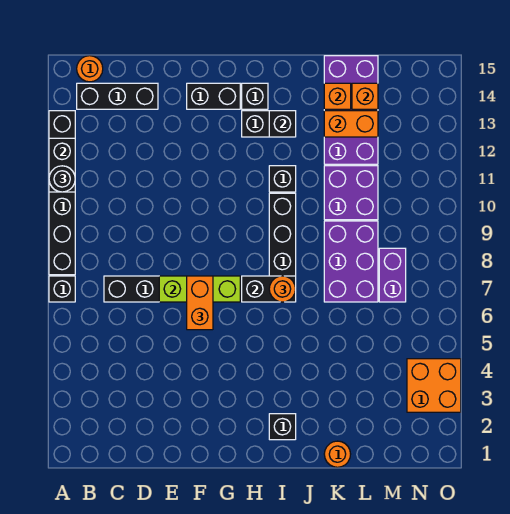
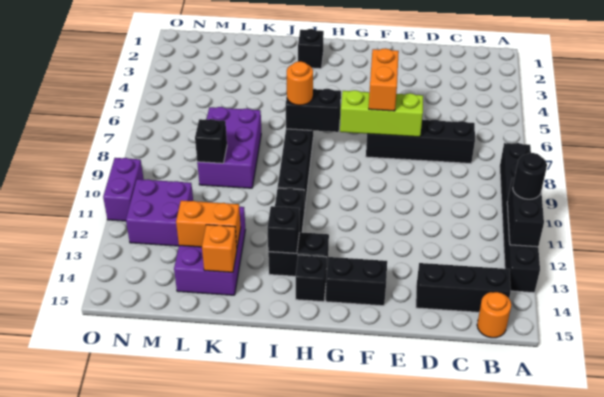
black brick A7 level 1 -> black brick L9 level 2
orange round brick K1 level 1 -> none
purple brick K10:L11 level 1 -> purple brick M11:N12 level 1
purple brick K12:L15 level 1 -> purple brick K12:L14 level 1
orange brick L14 level 2 -> none
purple brick M7:M8 level 1 -> purple brick O10:O11 level 1
orange brick N3:O4 level 1 -> none

